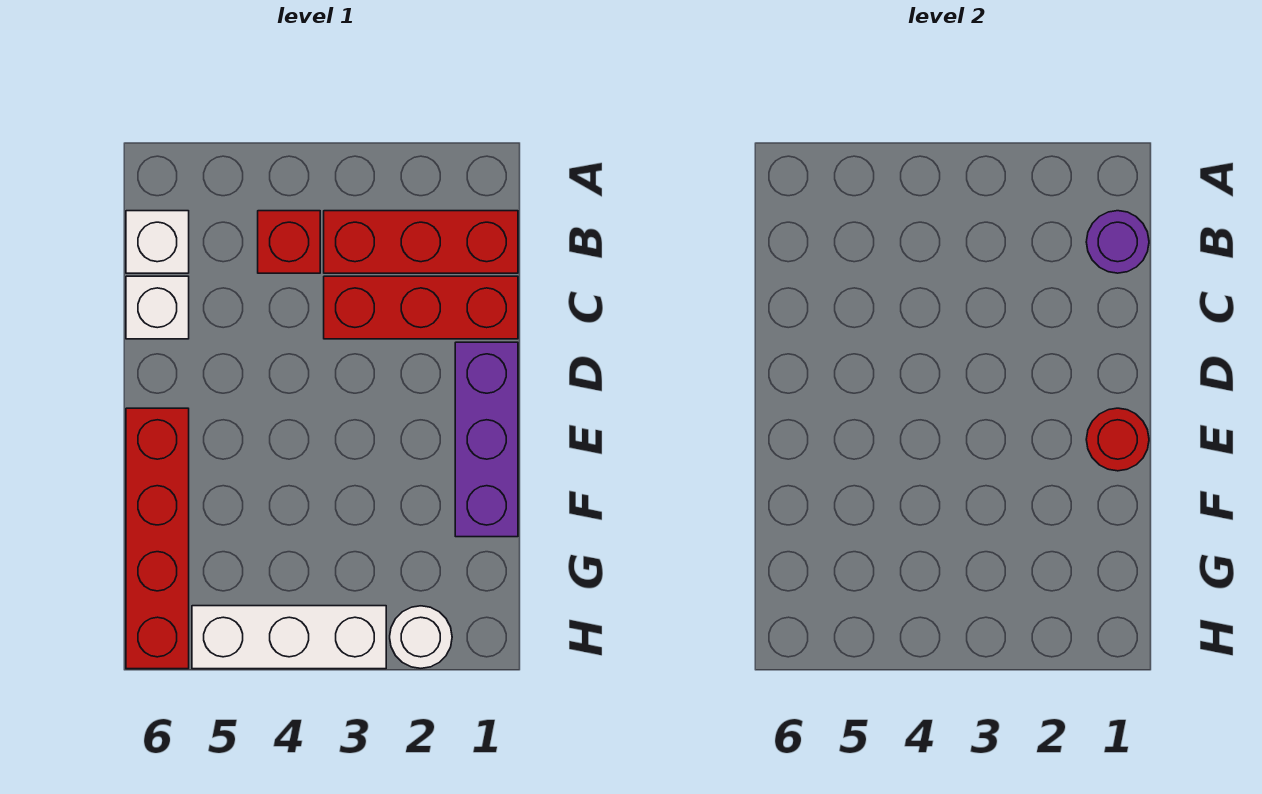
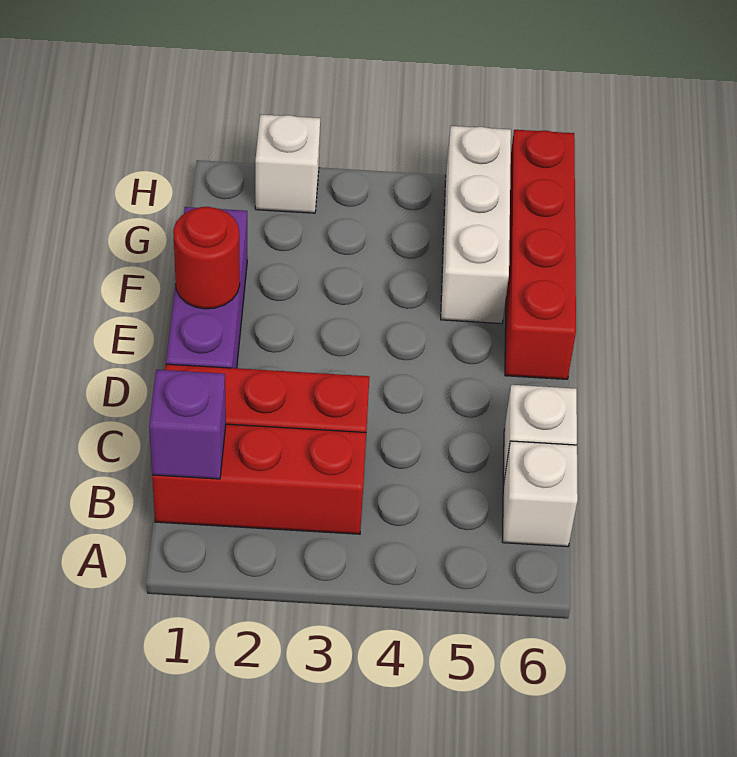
purple round brick B1 level 2 -> purple brick B1 level 2
red brick B4 level 1 -> none
white round brick H2 level 1 -> white brick H2 level 1
white brick H3:H5 level 1 -> white brick F5:H5 level 1

